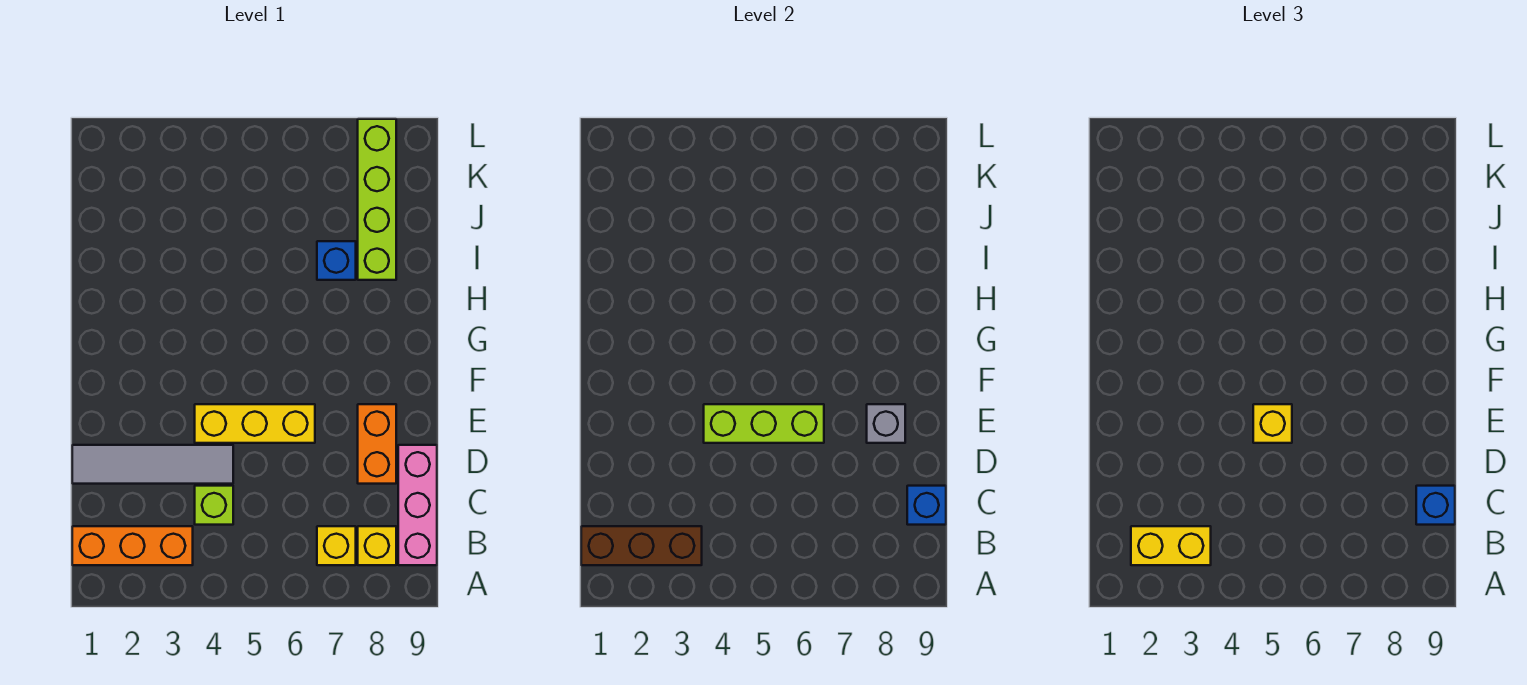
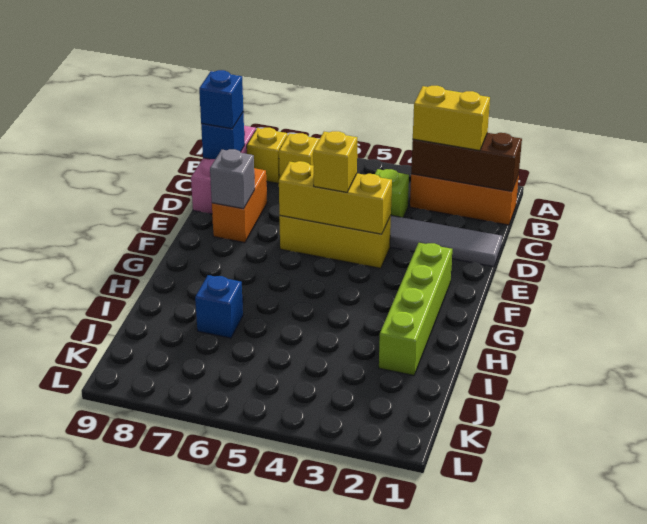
lime brick E4:E6 level 2 -> yellow brick E4:E6 level 2
lime brick I8:L8 level 1 -> lime brick F2:I2 level 1

